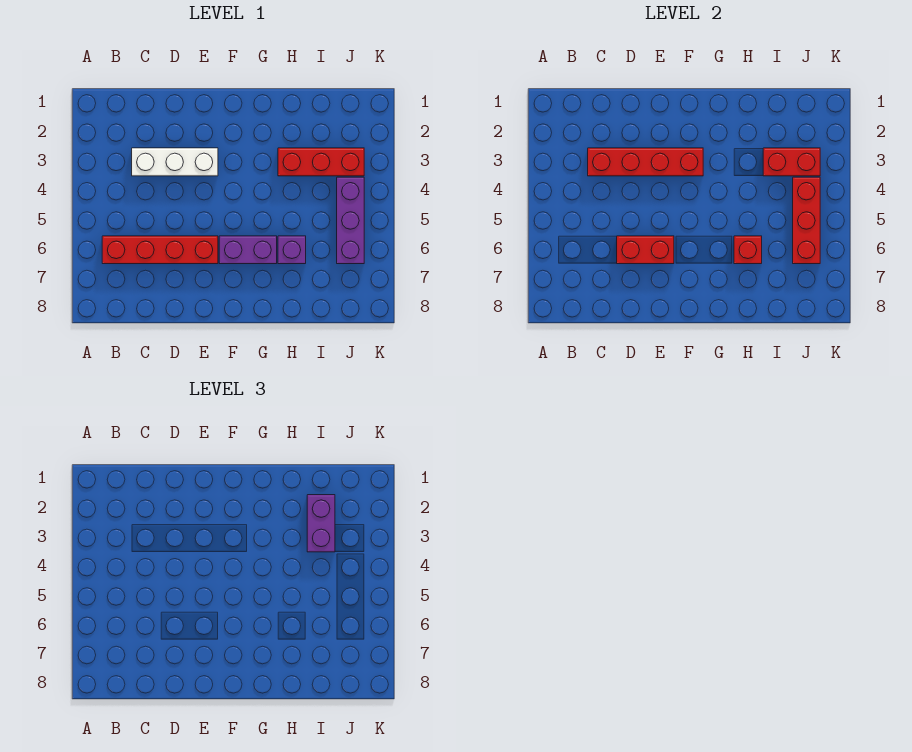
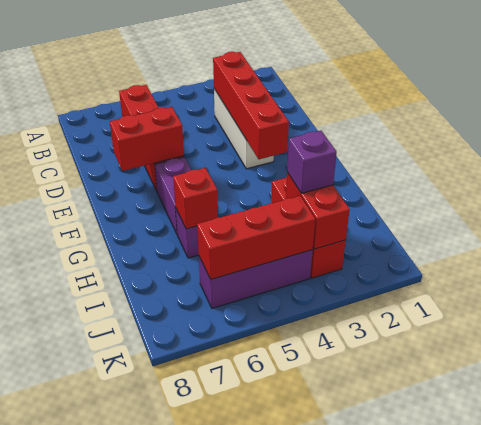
red brick D6:E6 level 2 -> red brick E6:E7 level 2
purple brick I2:I3 level 3 -> purple brick I3 level 3

